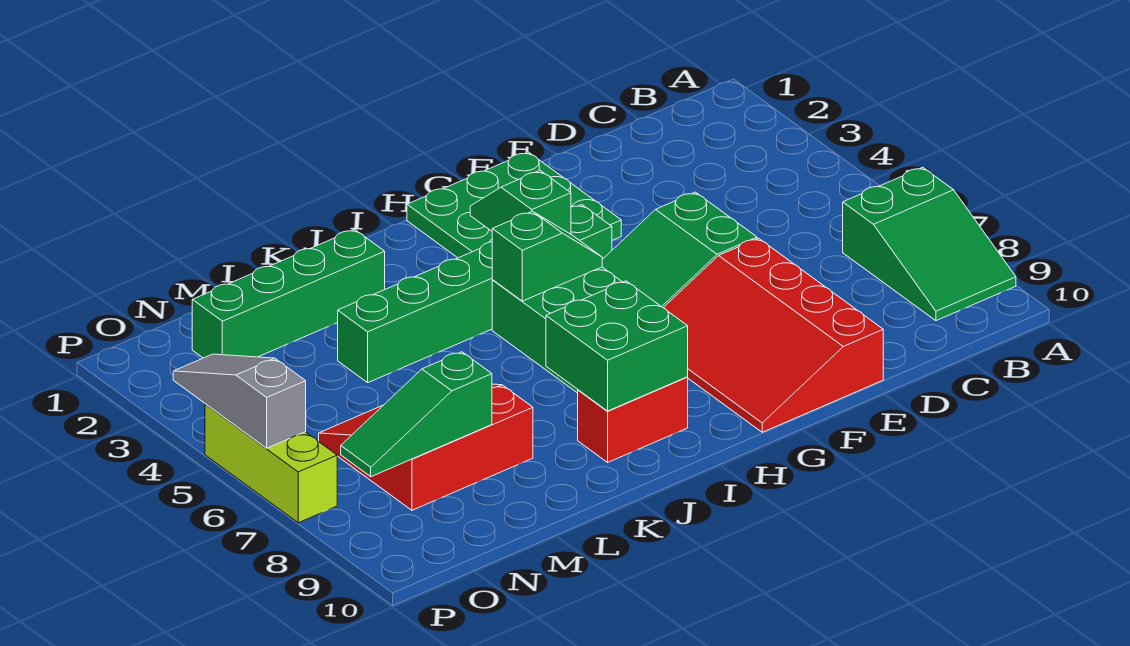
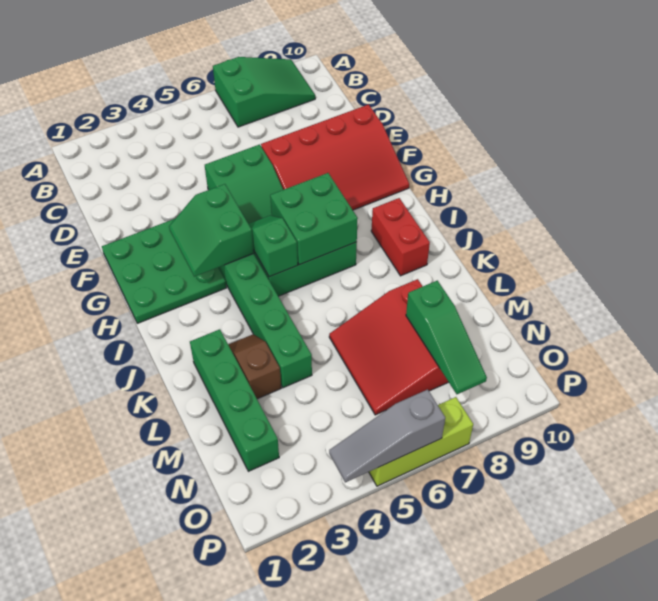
green slope H3:H4 level 2 top 4 -> green slope G3:H4 level 2 top 4
green brick I8:J9 level 2 -> green brick H6:I7 level 2
none -> brown slope K3:L3 level 1 top L

